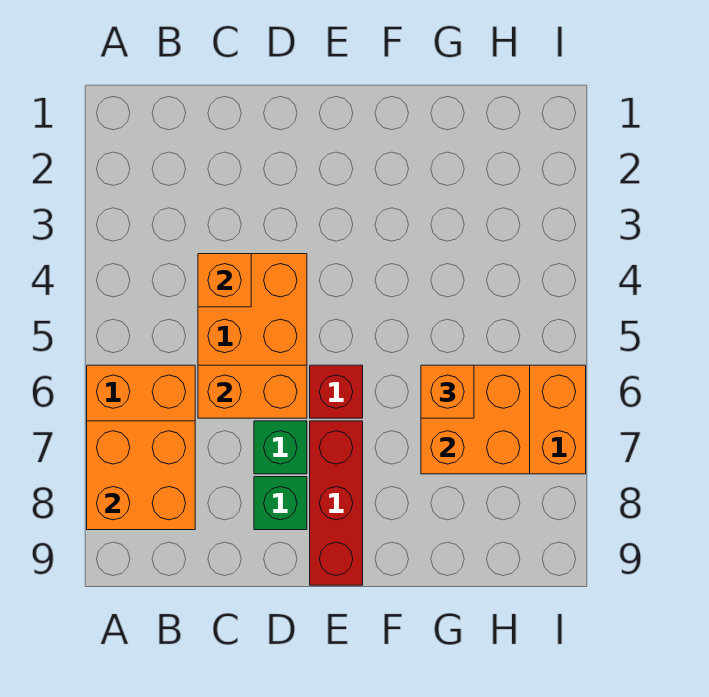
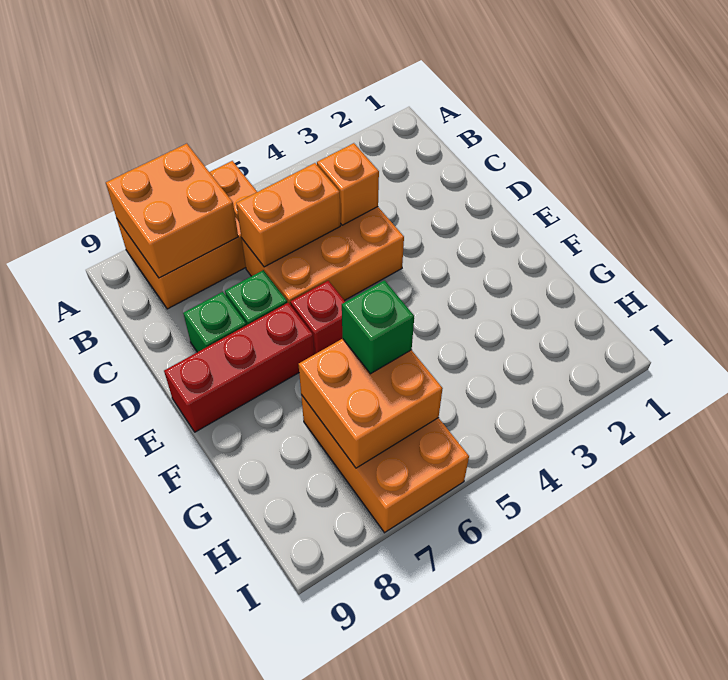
orange brick C6:D6 level 2 -> orange brick C5:C6 level 2
orange brick G6 level 3 -> green brick G6 level 3

